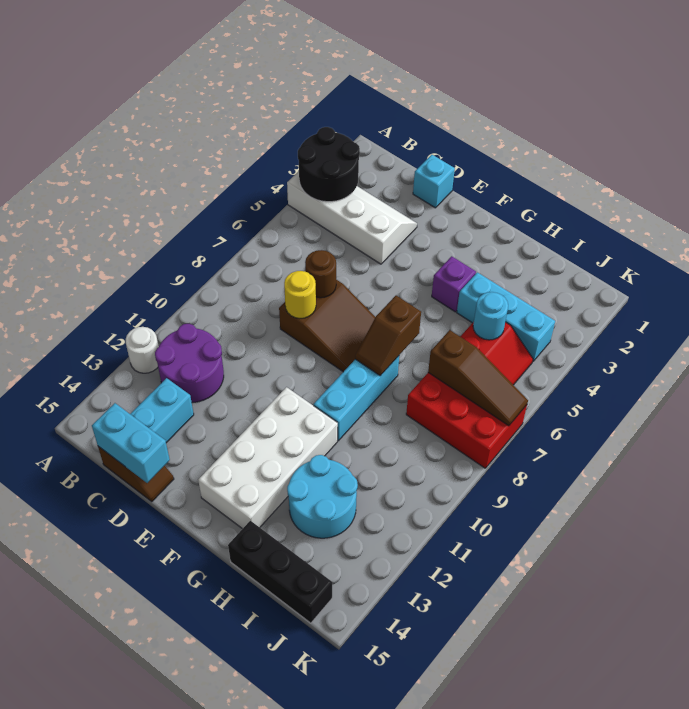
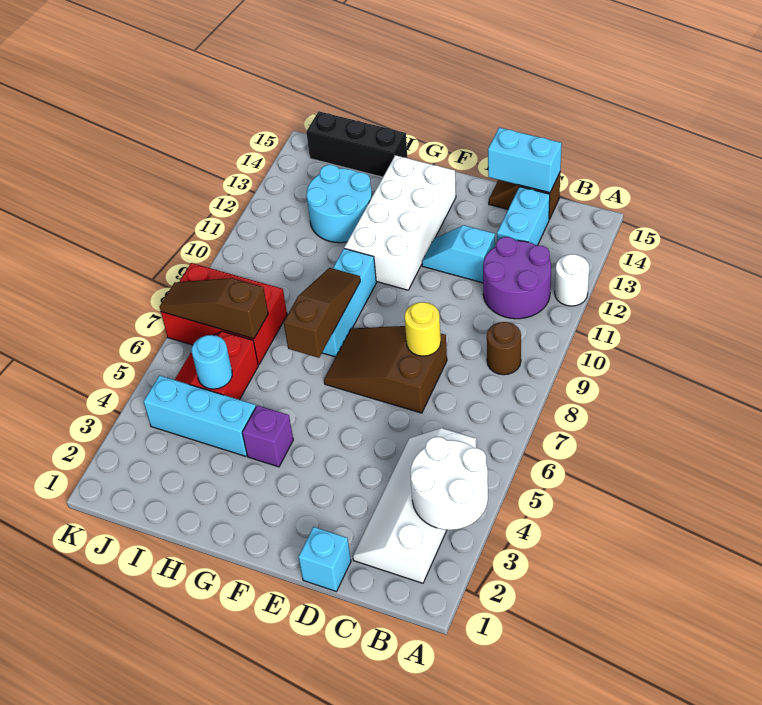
white slope A3:D4 level 1 top 4 -> white slope B2:C5 level 1 top B
black round brick A3:B4 level 2 -> white round brick A3:B4 level 2
brown round brick D7 level 2 -> brown round brick B9 level 1
none -> cyan slope D12:E12 level 1 top D
brown slope G7:G8 level 2 top 7 -> brown slope G7:G9 level 2 top 7

